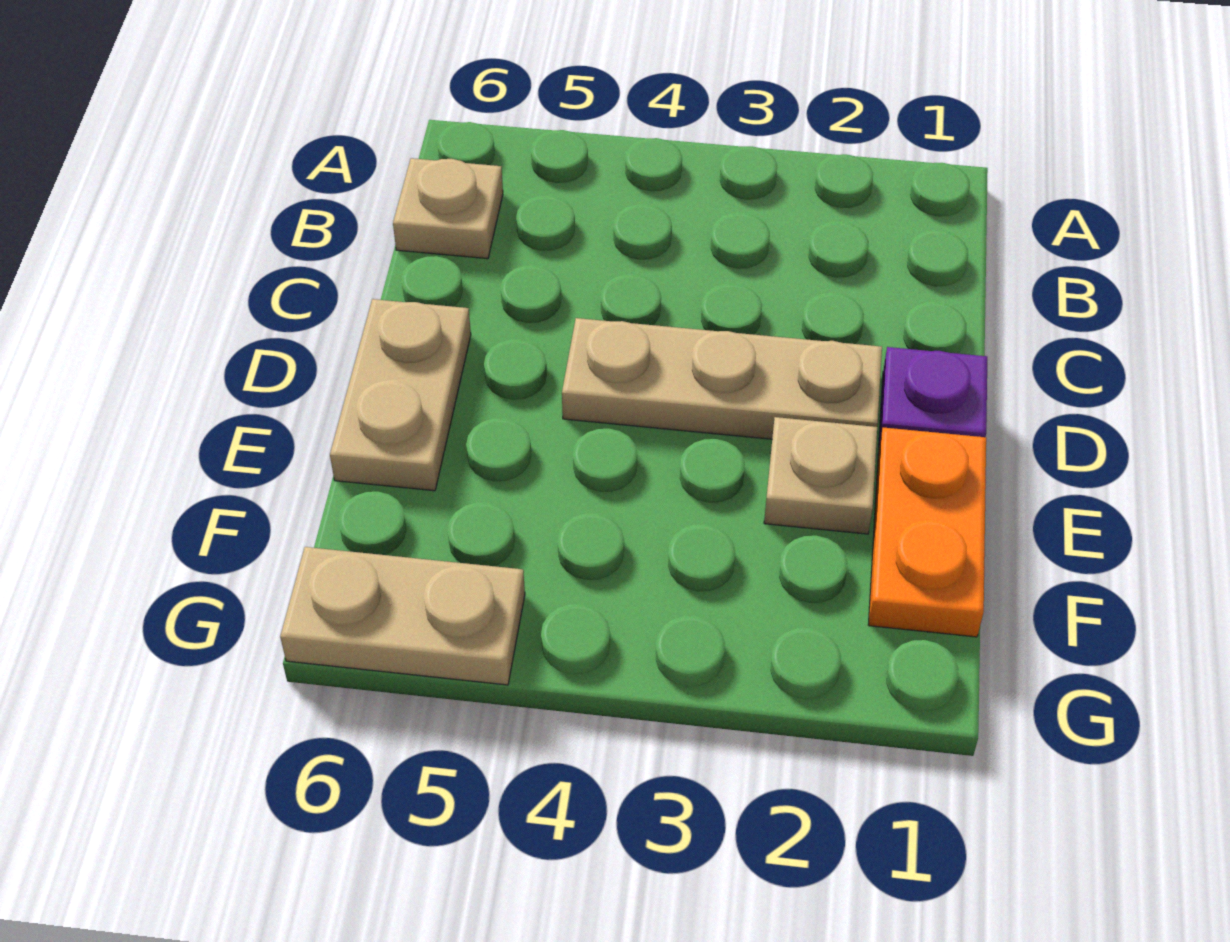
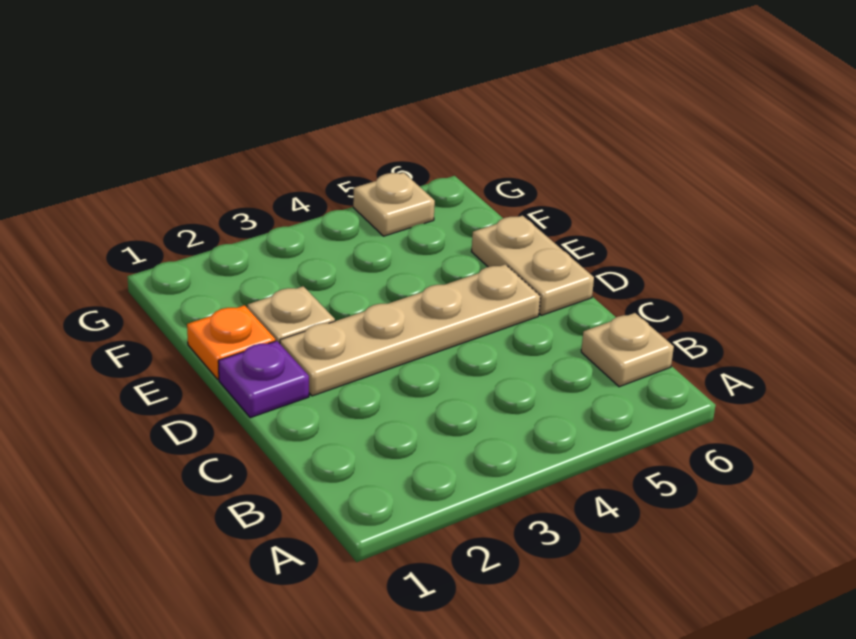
tan plate D2:D4 level 1 -> tan plate D2:D5 level 1
orange plate E1:F1 level 1 -> orange plate E1 level 1
tan plate G5:G6 level 1 -> tan plate G5 level 1

